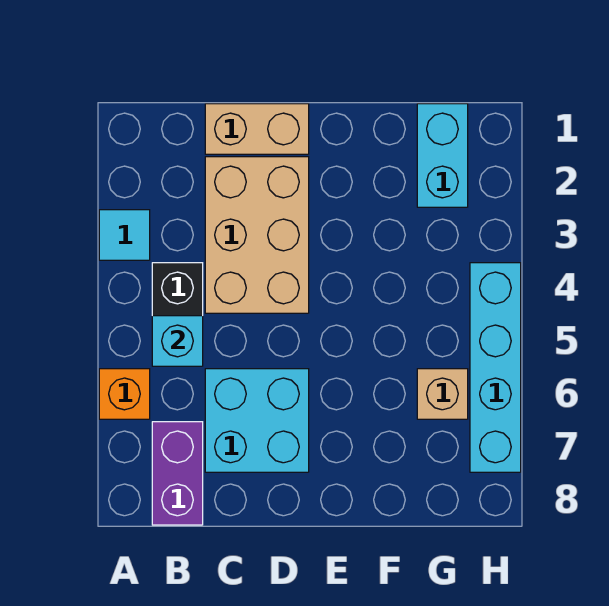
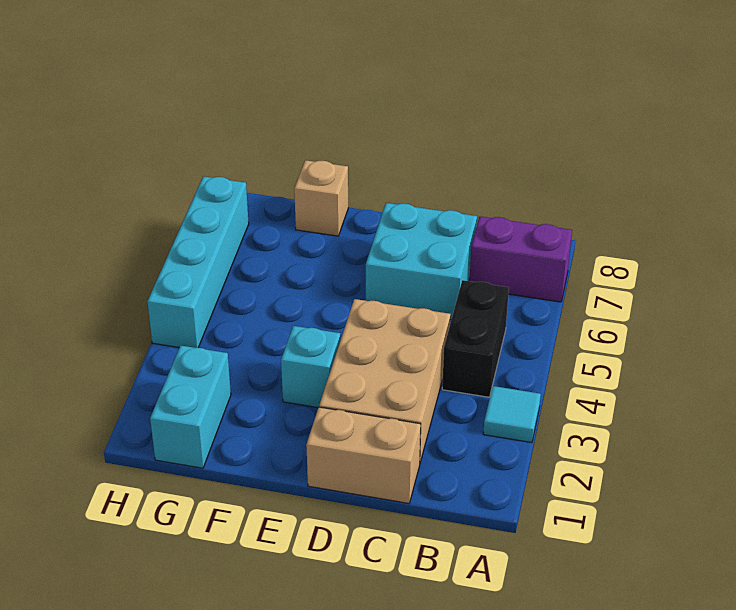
orange brick A6 level 1 -> none
cyan brick B5 level 2 -> cyan brick E3 level 1
purple brick B7:B8 level 1 -> purple brick A7:B7 level 1
tan brick G6 level 1 -> tan brick F8 level 1

